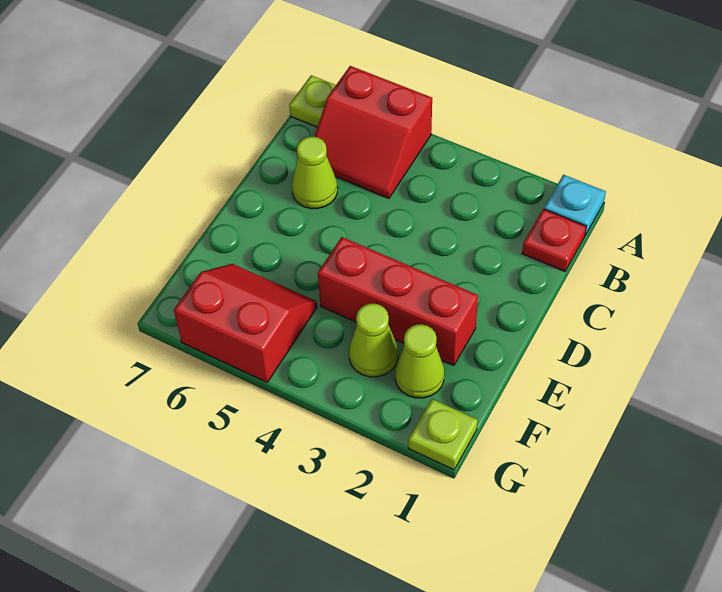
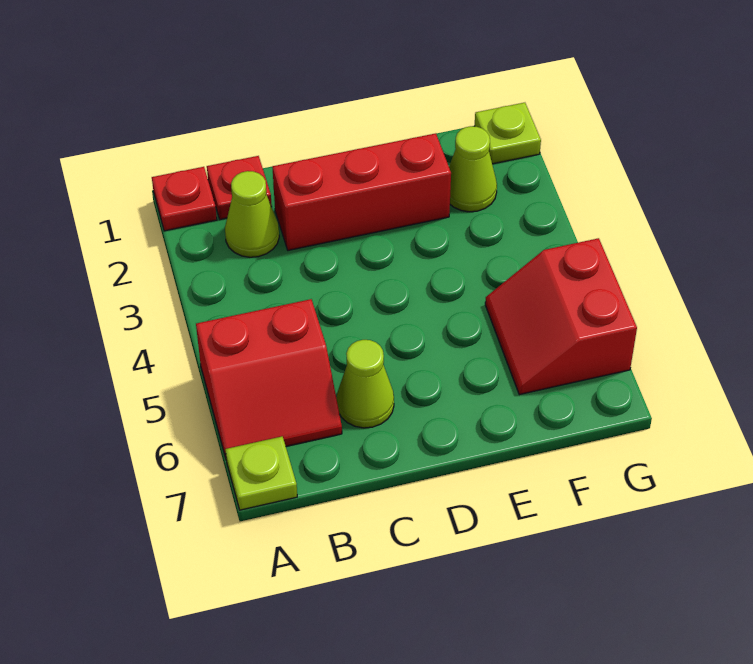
cyan plate A1 level 1 -> red plate A1 level 1
red slope A5:B6 level 1 top A -> red slope A5:B6 level 1 top 5
red brick E2:E4 level 1 -> red brick C2:E2 level 1
lime cone F3 level 1 -> lime cone B2 level 1

